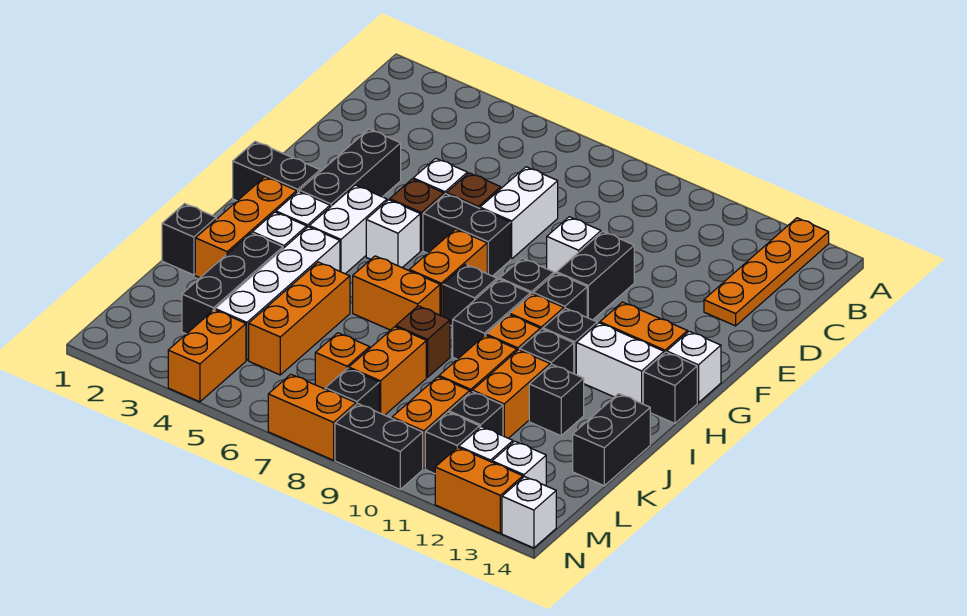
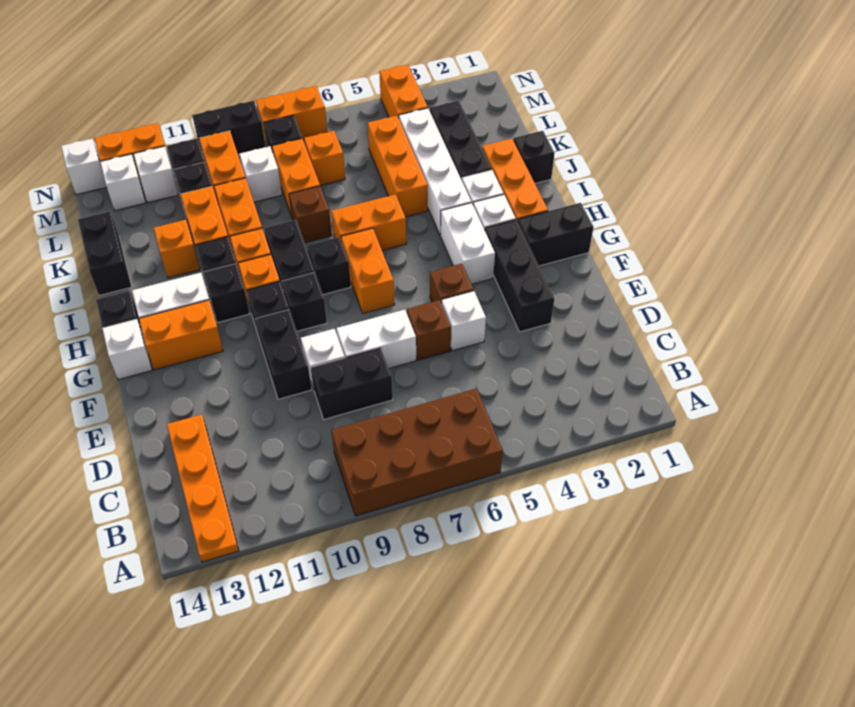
none -> brown brick A6:B9 level 1
white brick D7:E7 level 1 -> white brick E7:E8 level 1
black brick F6:F7 level 1 -> black brick D8:D9 level 1
white brick G5 level 1 -> white brick L9 level 1
black brick J12 level 1 -> orange brick J12 level 1

